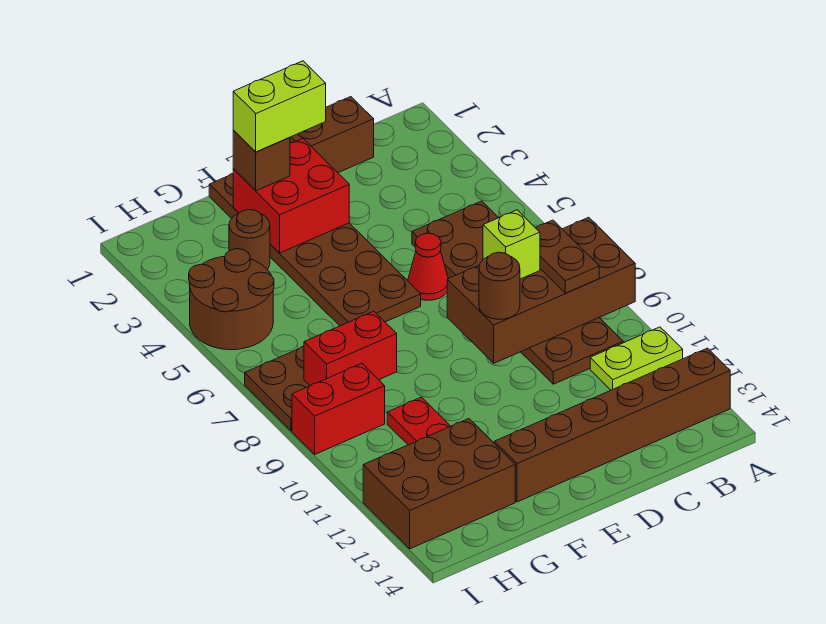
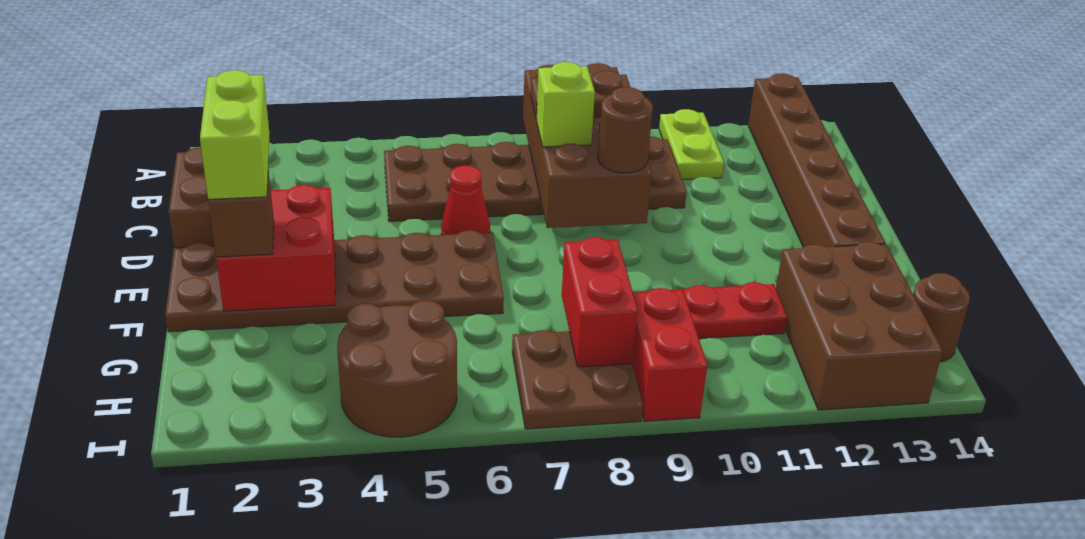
brown round brick G3 level 1 -> brown round brick H14 level 1

